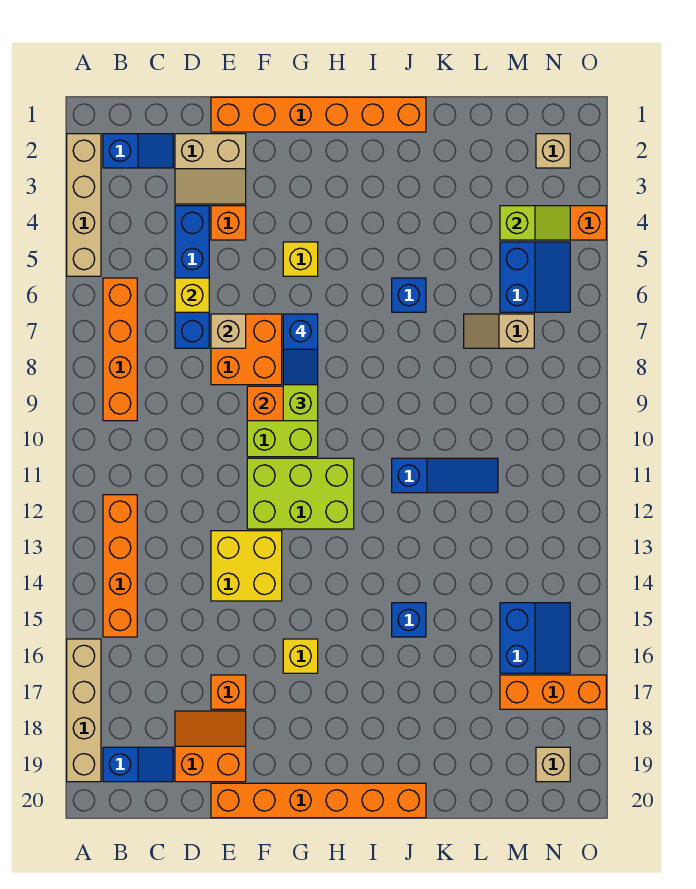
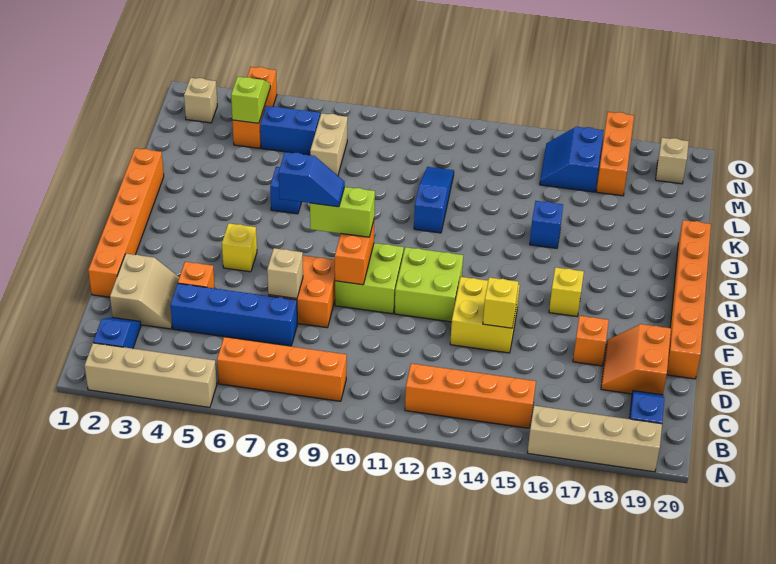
yellow brick D6 level 2 -> yellow brick E14 level 2
lime brick F11:H12 level 1 -> lime brick F11:G12 level 1
tan slope L7:M7 level 1 top M -> tan brick L7:M7 level 1
blue slope M15:N16 level 1 top M -> blue slope M15:N16 level 1 top 16

